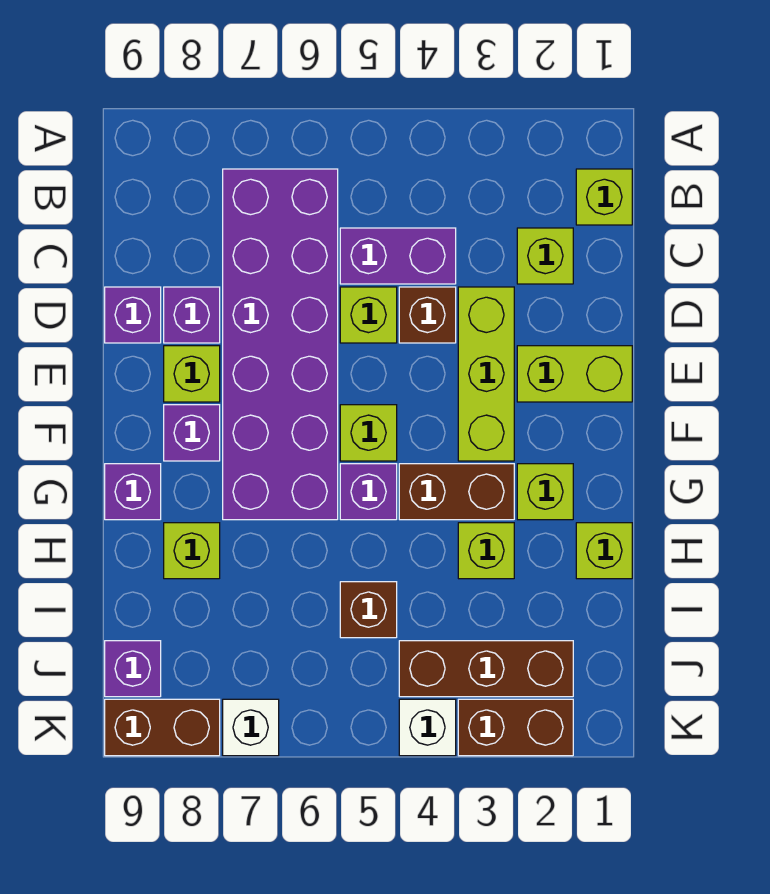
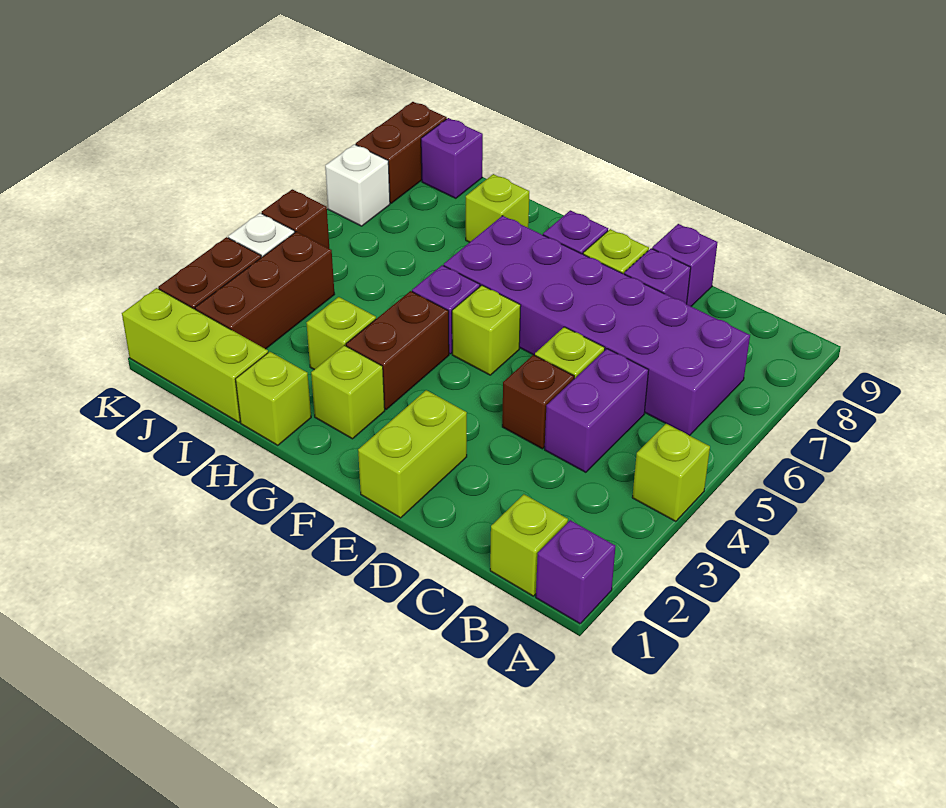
lime brick C2 level 1 -> lime brick A4 level 1
lime brick D3:F3 level 1 -> lime brick I1:K1 level 1
purple brick G9 level 1 -> purple brick A1 level 1
brown brick I5 level 1 -> brown brick K5 level 1

